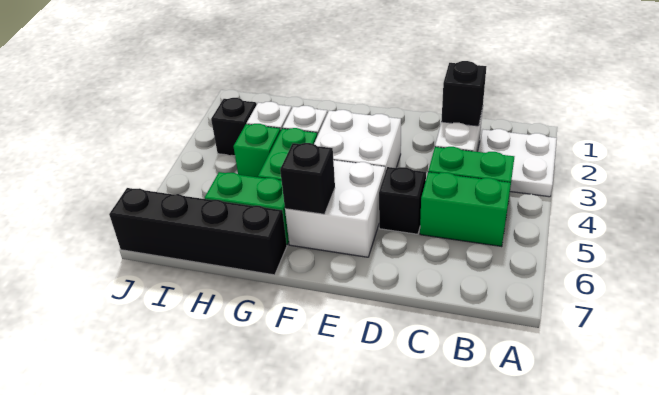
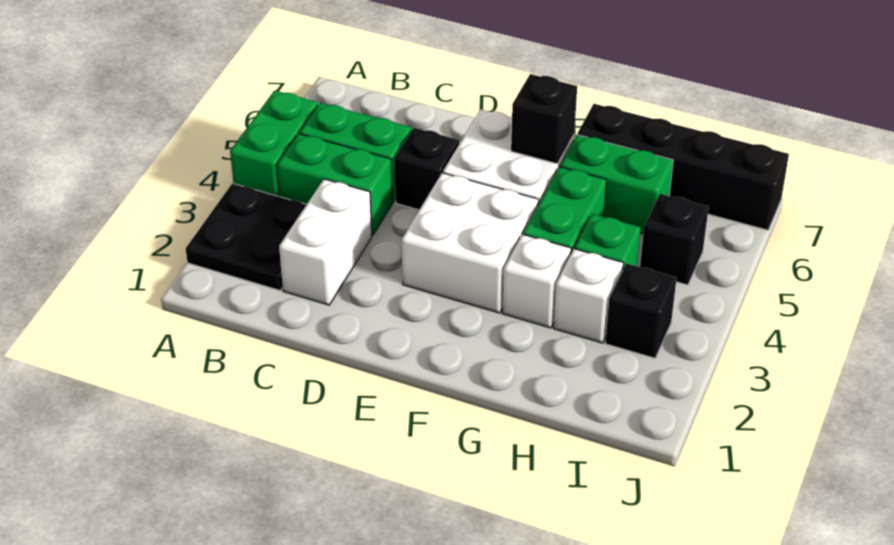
white plate A2:B3 level 1 -> black plate A2:B3 level 1
none -> green brick A4:A5 level 1
black brick C2 level 2 -> black brick I5 level 1

